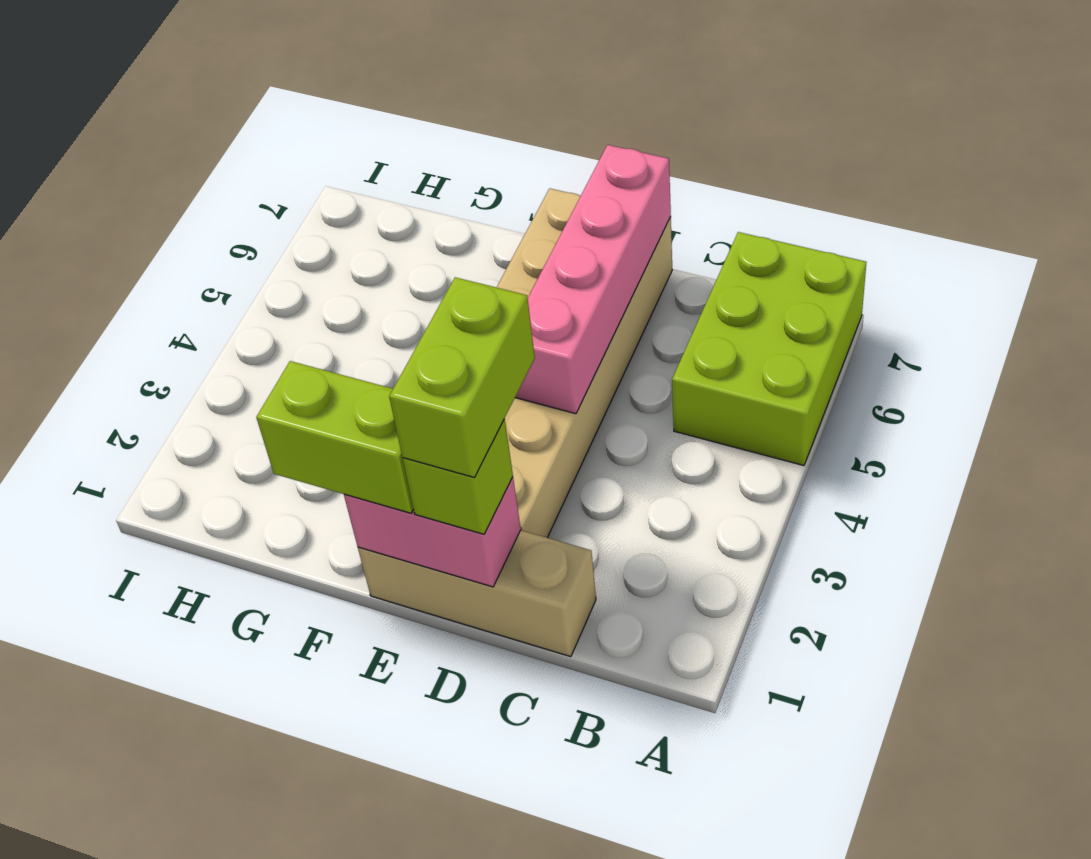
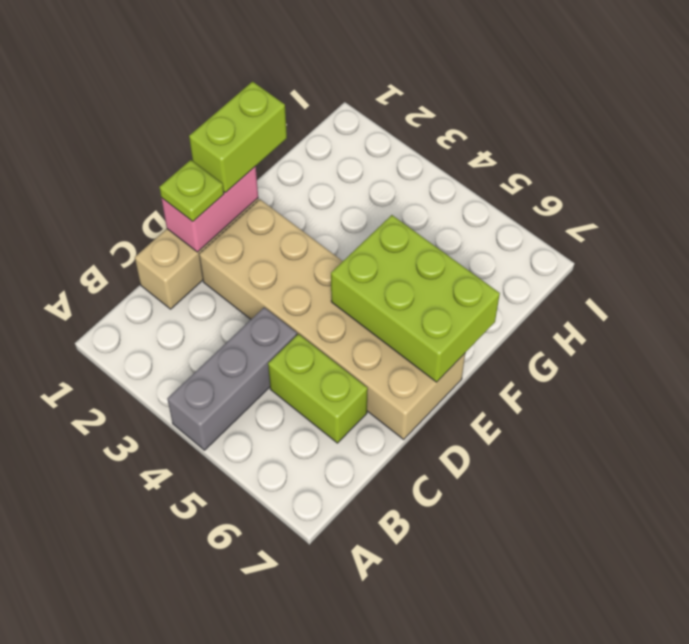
none -> grey brick A4:C4 level 1
lime brick A5:B7 level 1 -> lime brick E5:F7 level 2
lime brick D1 level 3 -> lime plate D1 level 3
lime brick D1:D2 level 4 -> lime brick C5:C6 level 1
pink brick D4:D7 level 2 -> none

